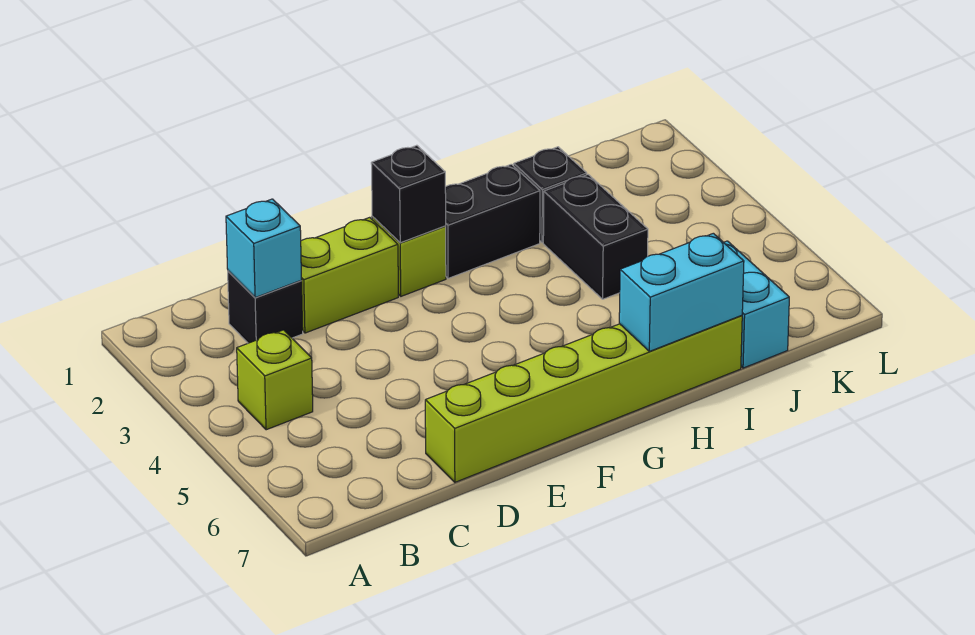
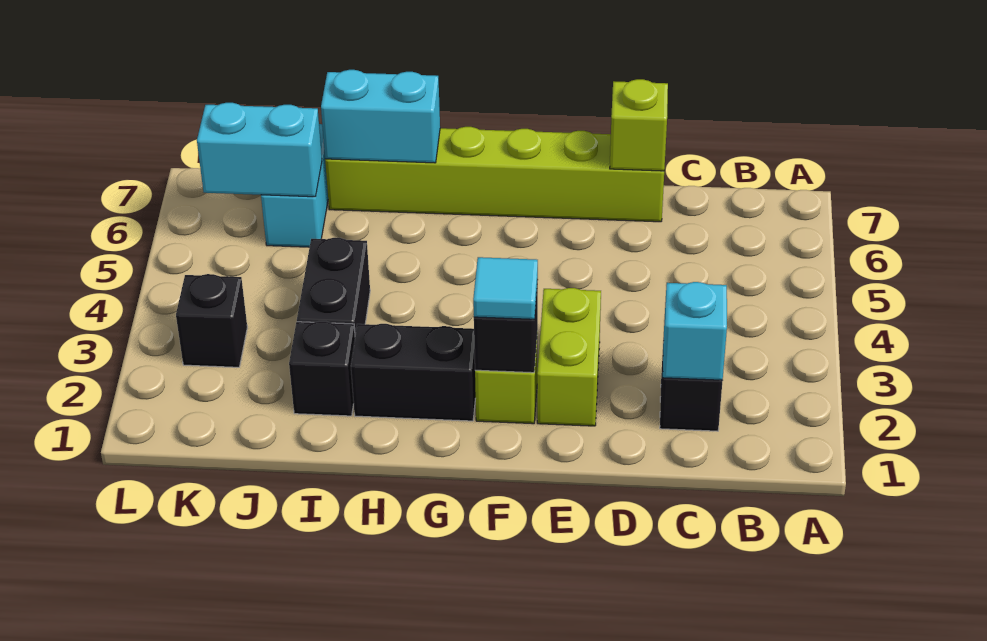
lime brick B4 level 1 -> lime brick D7 level 2
lime brick D2:E2 level 1 -> lime brick E2:E3 level 1
none -> cyan tile F2 level 3
none -> cyan brick J6:K6 level 2
none -> black brick K3 level 1

